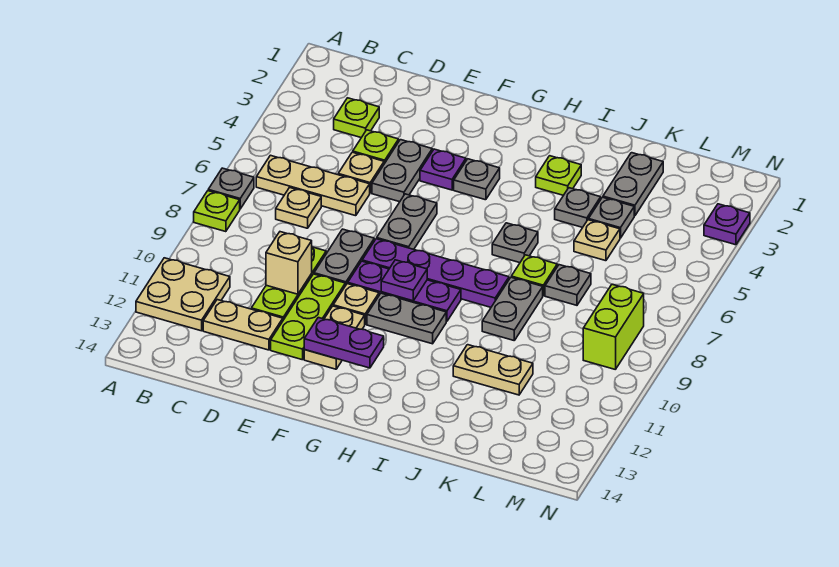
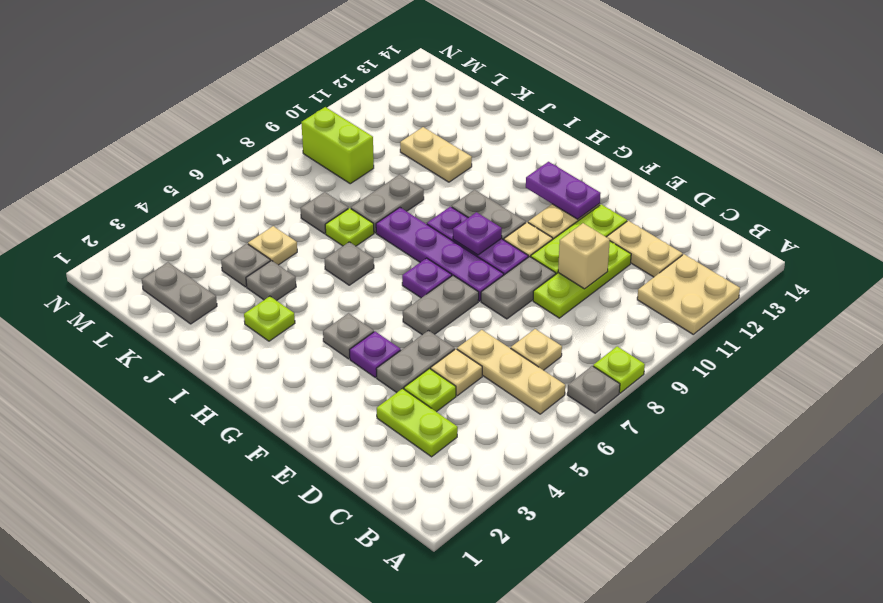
lime plate C3 level 1 -> lime plate C3:D3 level 1
grey plate K2:K3 level 1 -> grey plate K2:L2 level 1
lime brick M8:M9 level 1 -> lime brick L9:M9 level 1
purple plate N3 level 1 -> purple plate G7 level 1

